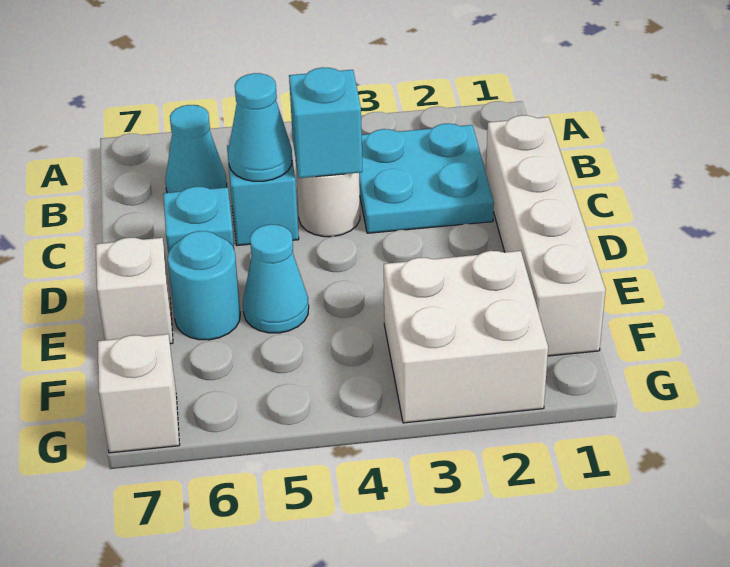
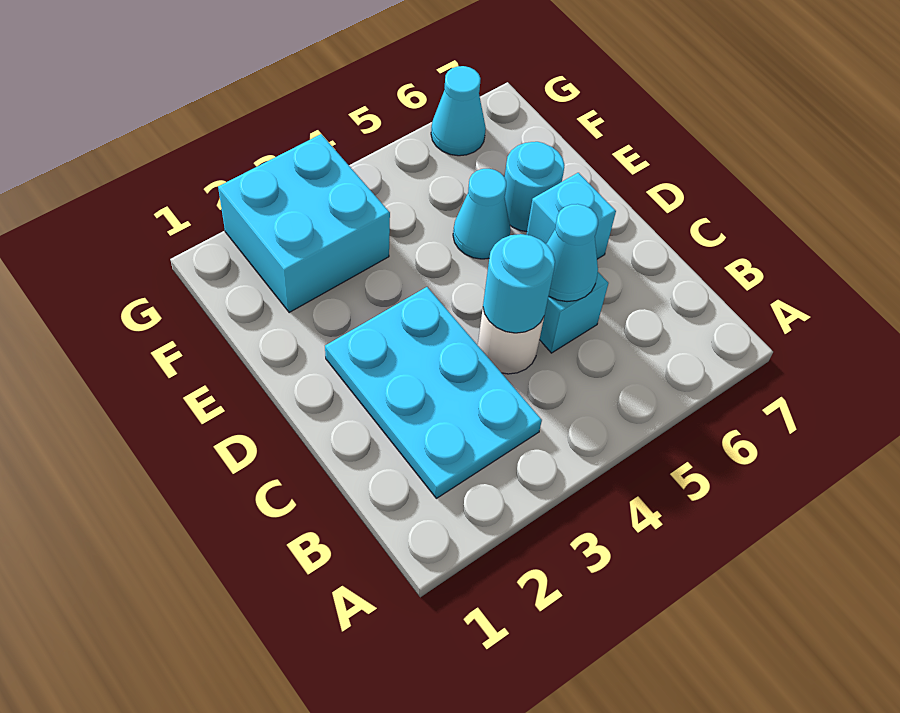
cyan plate B2:C3 level 1 -> cyan plate B2:D3 level 1
cyan cone B6 level 1 -> cyan cone G6 level 1
white brick C1:F1 level 1 -> none
cyan brick C4 level 2 -> cyan round brick C4 level 2
white brick E7 level 1 -> none
white brick F2:G3 level 1 -> cyan brick F2:G3 level 1
white brick G7 level 1 -> none

